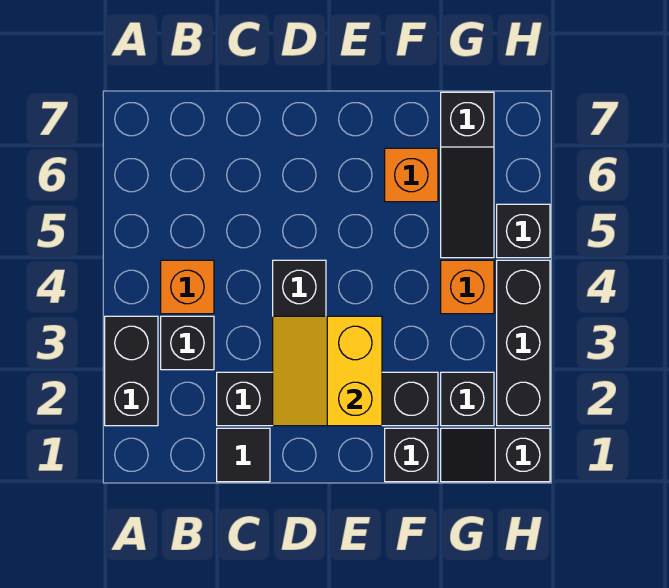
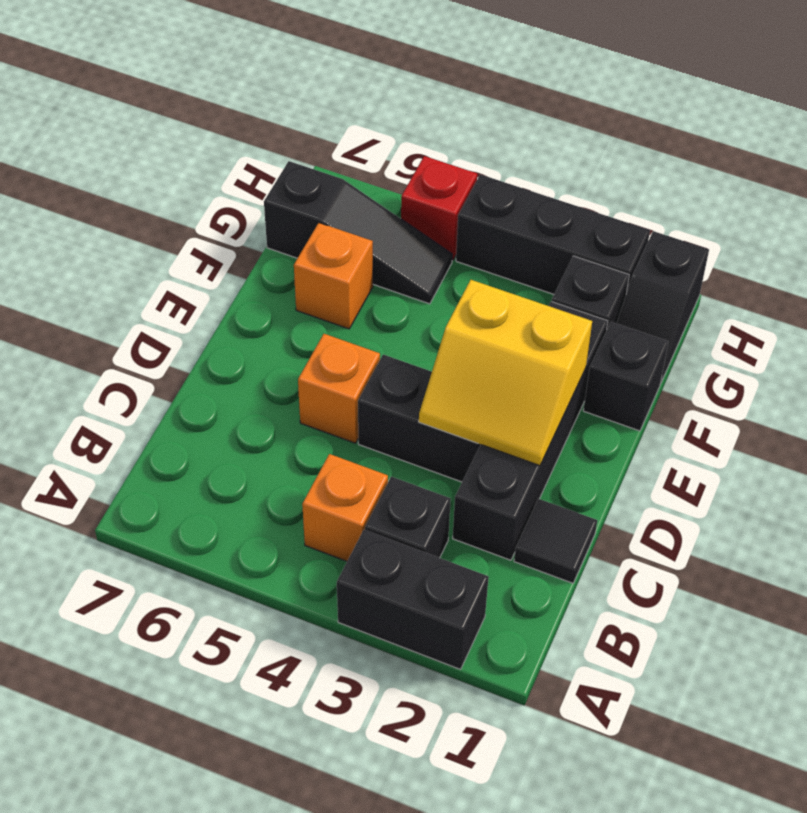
orange brick G4 level 1 -> orange brick D5 level 1
black brick H5 level 1 -> red brick H5 level 1

